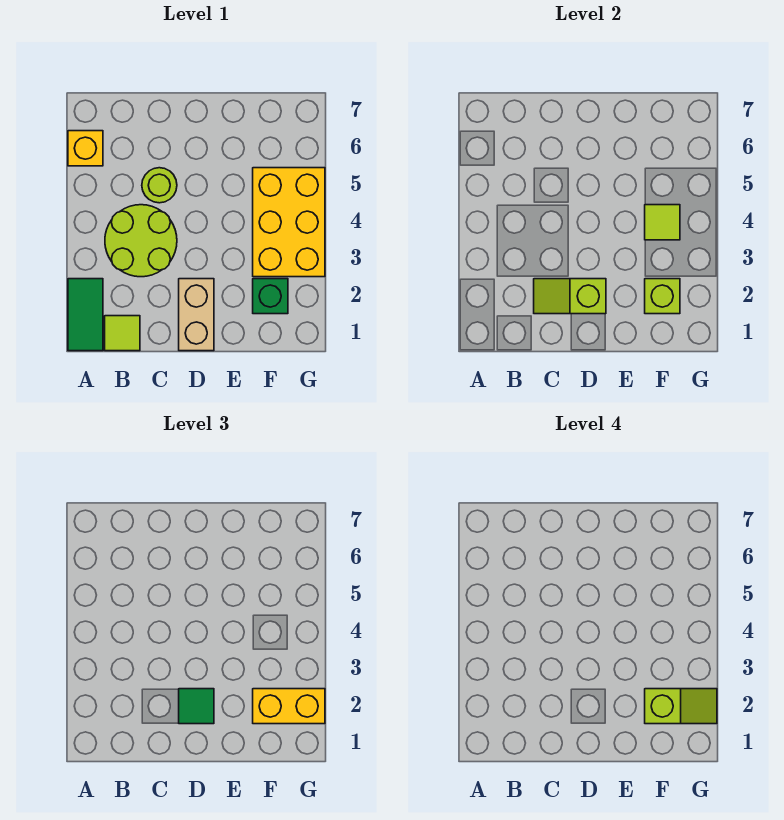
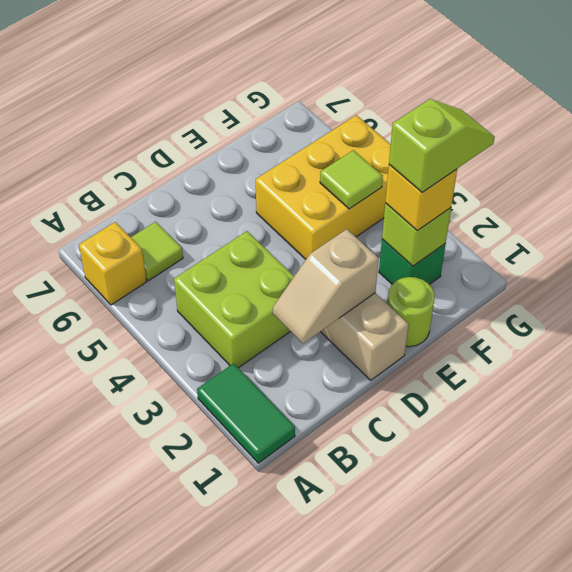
lime tile B1 level 1 -> lime tile B6 level 1
lime round brick B3:C4 level 1 -> lime brick B3:C4 level 1
lime slope C2:D2 level 2 top D -> tan slope C2:D2 level 2 top D
lime round brick C5 level 1 -> lime round brick E1 level 1
green tile D2 level 3 -> none
yellow brick F2:G2 level 3 -> yellow brick F2 level 3
yellow brick F3:G5 level 1 -> yellow brick E4:G5 level 1

